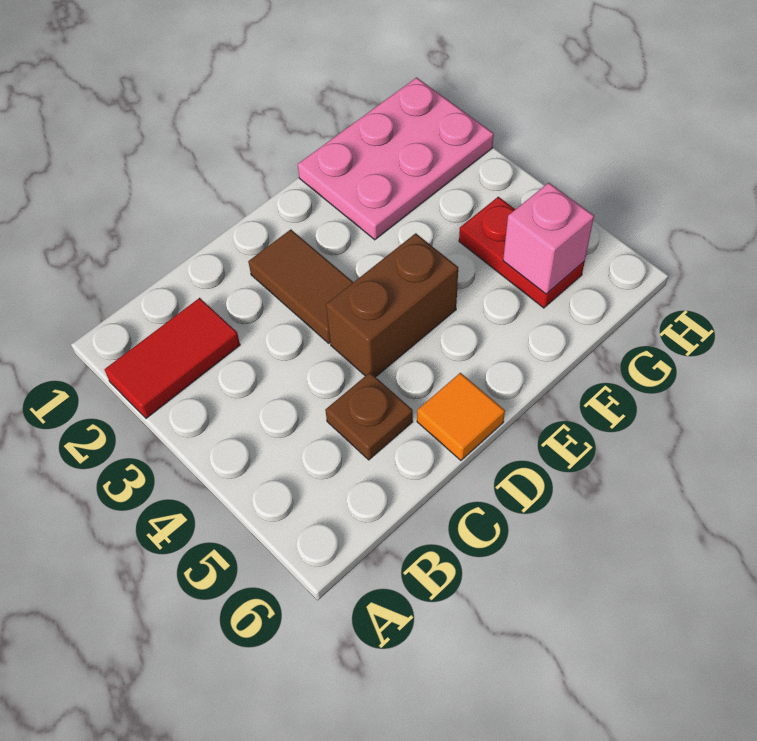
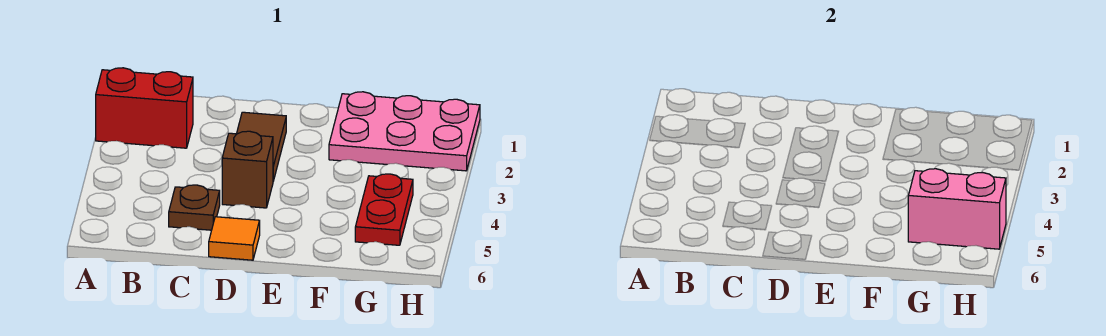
red tile A2:B2 level 1 -> red brick A2:B2 level 1
brown brick D4:E4 level 1 -> brown brick D4 level 1
pink brick G5 level 2 -> pink brick G5:H5 level 2

